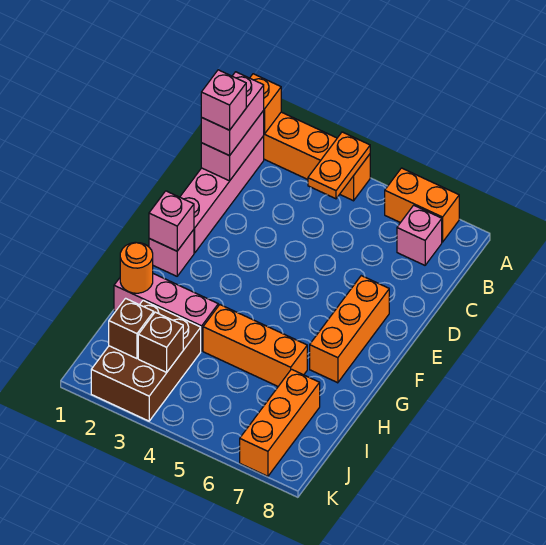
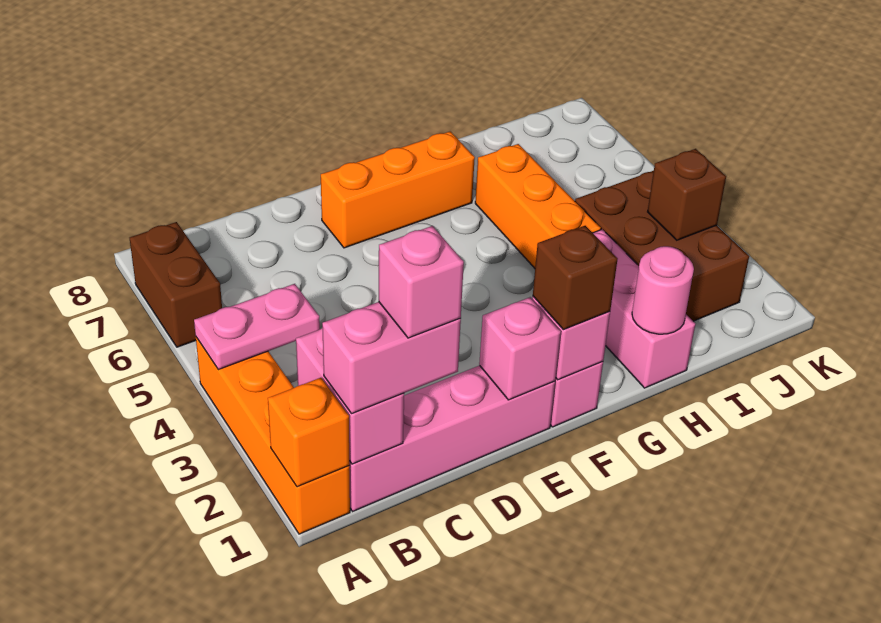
orange plate A4:B4 level 2 -> pink plate A4:B4 level 2
orange brick A6:A7 level 1 -> brown brick A6:A7 level 1
pink brick B1:C1 level 2 -> pink brick B1:B2 level 2
pink brick B7 level 1 -> pink brick E1 level 2
orange round brick H1 level 2 -> pink round brick H1 level 2
brown brick I2:K3 level 1 -> brown brick I2:J4 level 1
orange brick I7:K7 level 1 -> none
brown brick J2 level 2 -> brown brick F1 level 3

